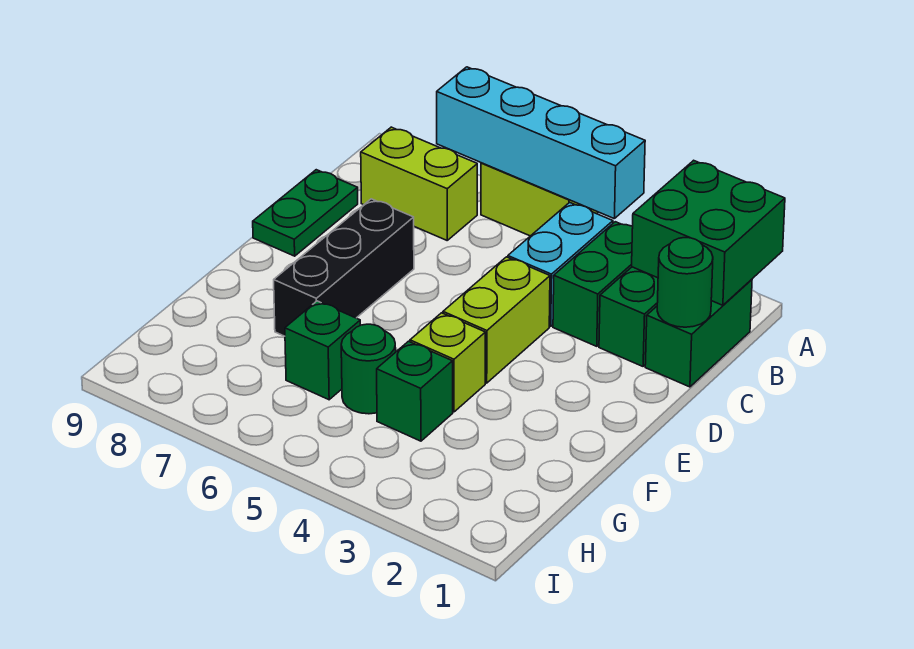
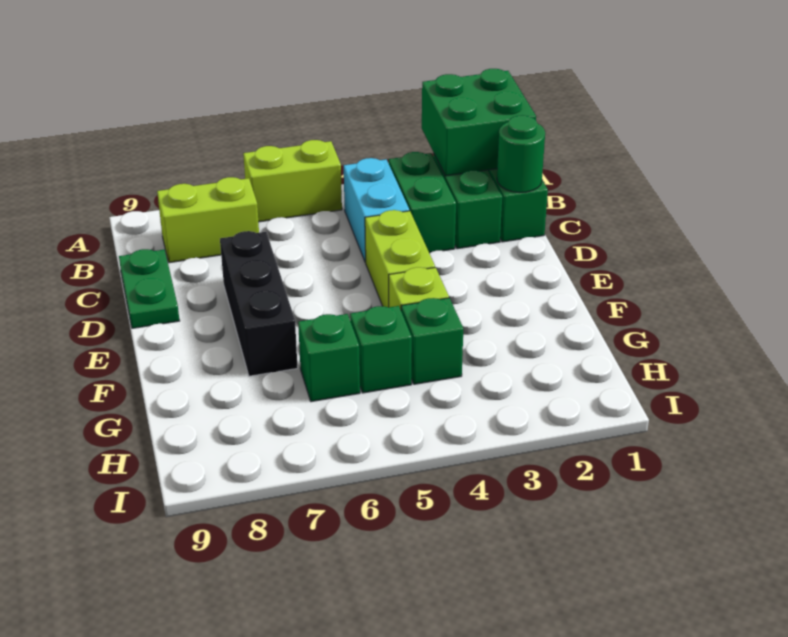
cyan brick A4:A7 level 2 -> none
green round brick G5 level 1 -> green brick G5 level 1

